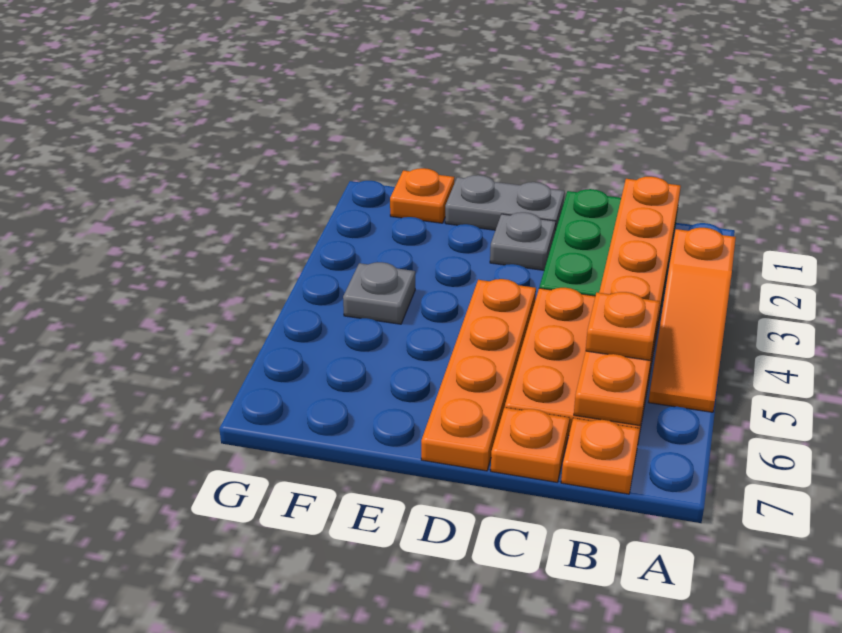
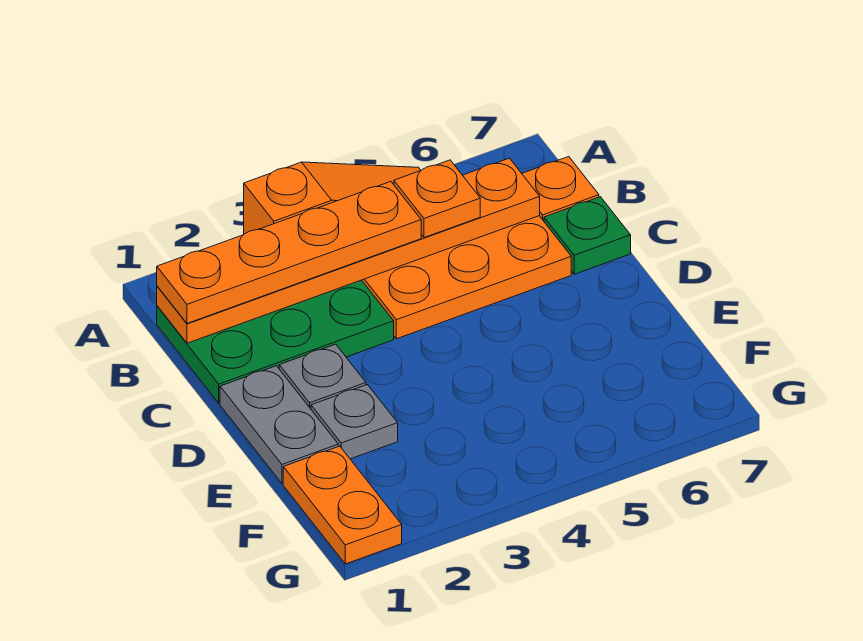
orange plate C7 level 1 -> green plate C7 level 1
orange plate D4:D7 level 1 -> orange plate B1:B4 level 3
orange plate F1 level 1 -> orange plate F1:G1 level 1
grey plate F4 level 1 -> grey plate E2 level 1

